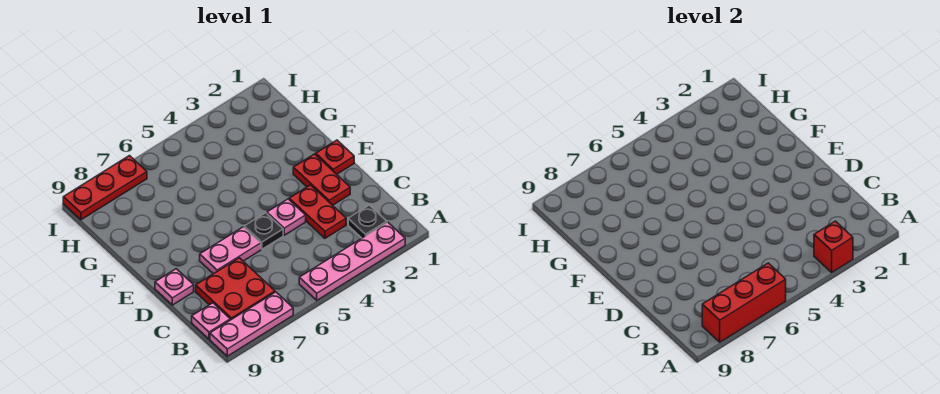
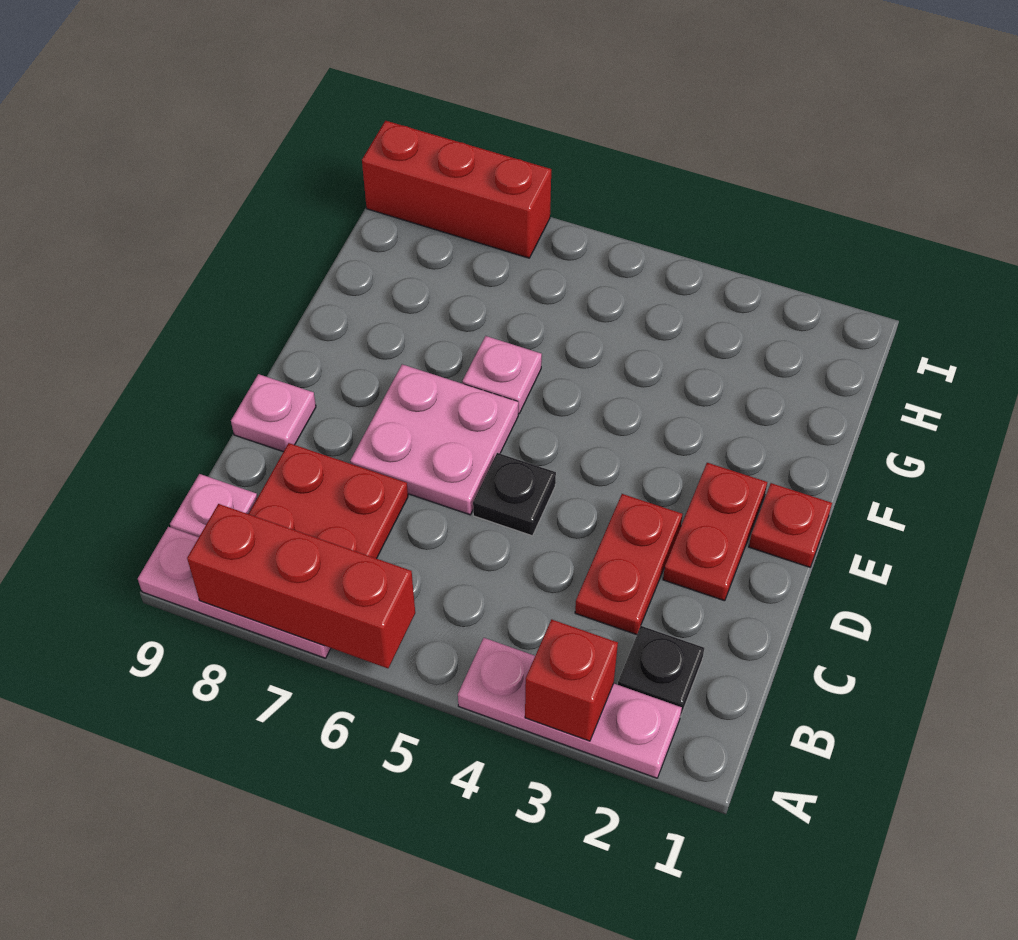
pink plate A2:A5 level 1 -> pink plate A2:A4 level 1
pink plate D4 level 1 -> pink plate F6 level 1
pink plate D6:D7 level 1 -> pink plate D6:E7 level 1
red plate I7:I9 level 1 -> red brick I7:I9 level 1

